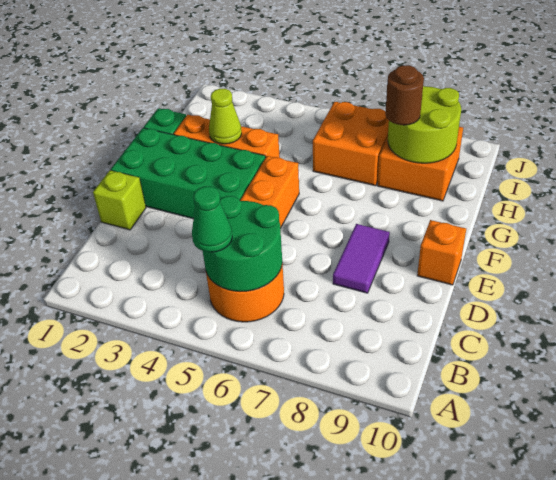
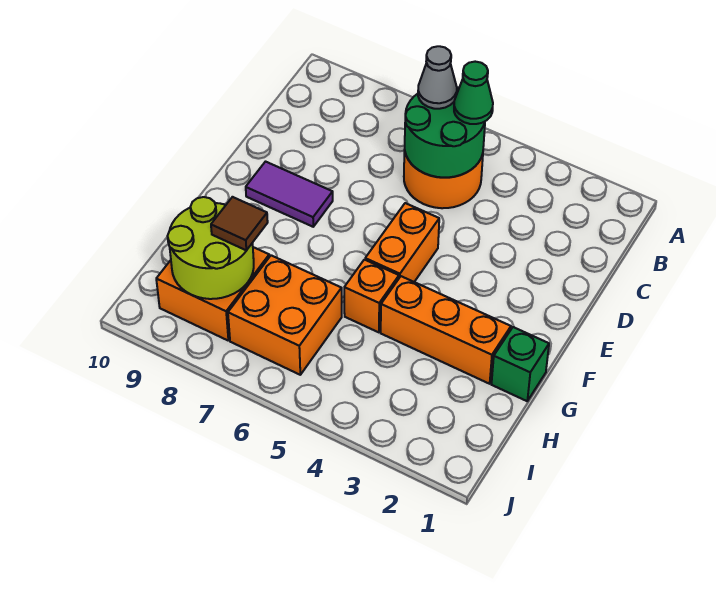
none -> grey cone B6 level 3
lime brick D1 level 1 -> none
purple tile D8:E8 level 1 -> purple tile E8:E9 level 1
green brick E1:F4 level 1 -> none
orange brick E10 level 1 -> orange brick G5 level 1
lime cone G3 level 2 -> none
brown round brick H8 level 3 -> brown tile H8 level 3

